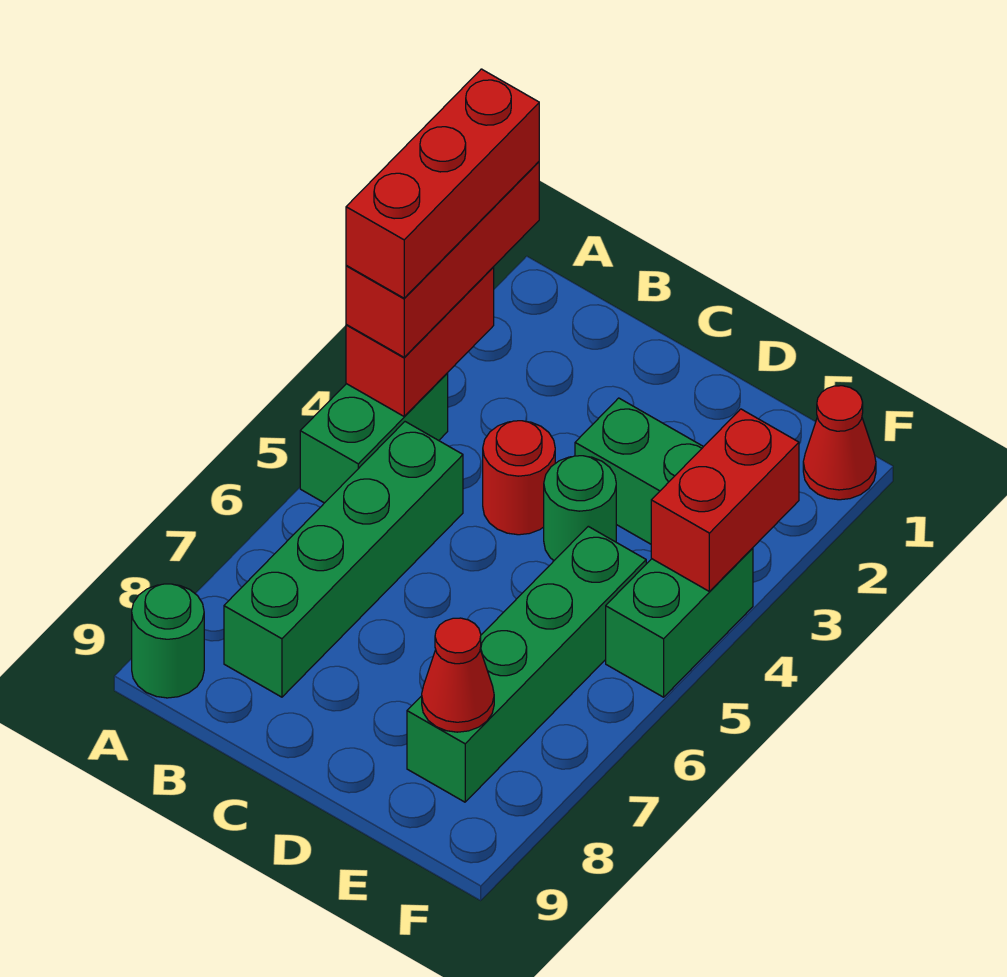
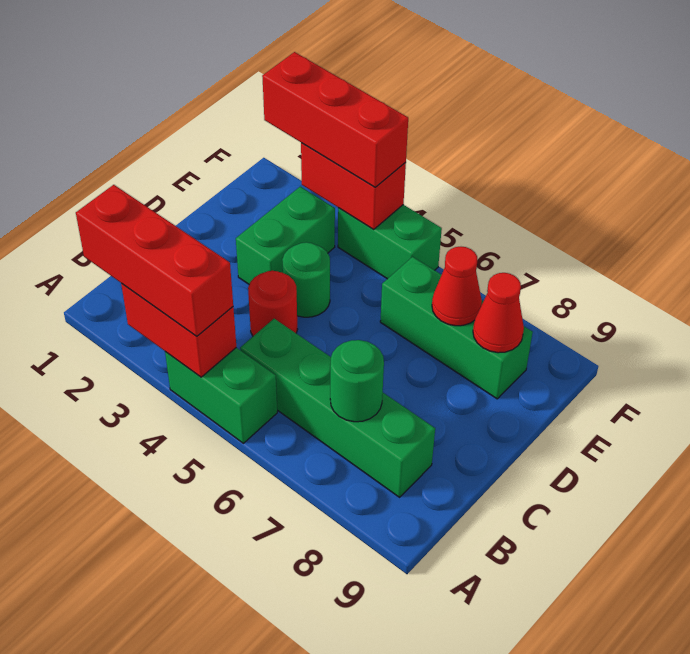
red brick A2:A4 level 4 -> red brick F2:F4 level 3
green round brick A9 level 1 -> green round brick B7 level 2
green brick E5:E8 level 1 -> green brick E6:E8 level 1
red cone F1 level 1 -> red cone E7 level 2

